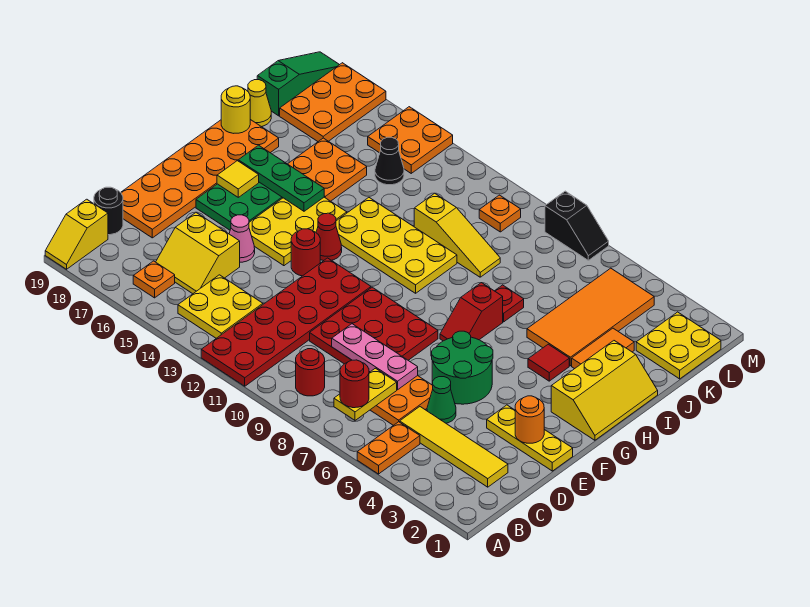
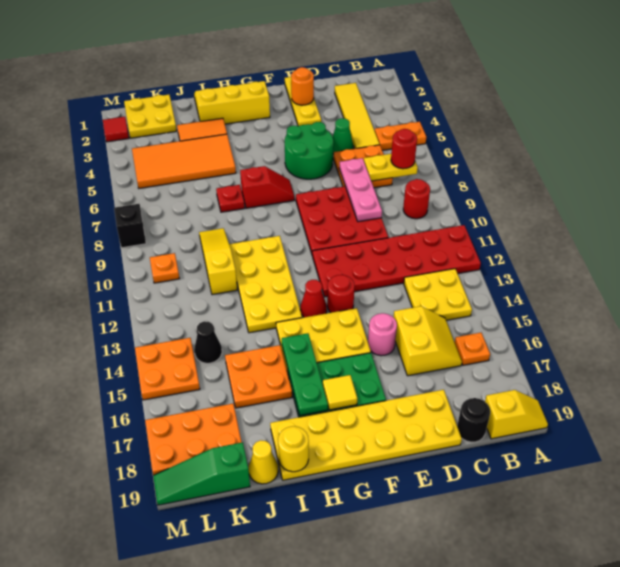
orange plate D18:I19 level 1 -> yellow plate D18:I19 level 1
pink cone E15 level 1 -> pink round brick E15 level 1
red tile H4 level 1 -> red tile M2 level 1

